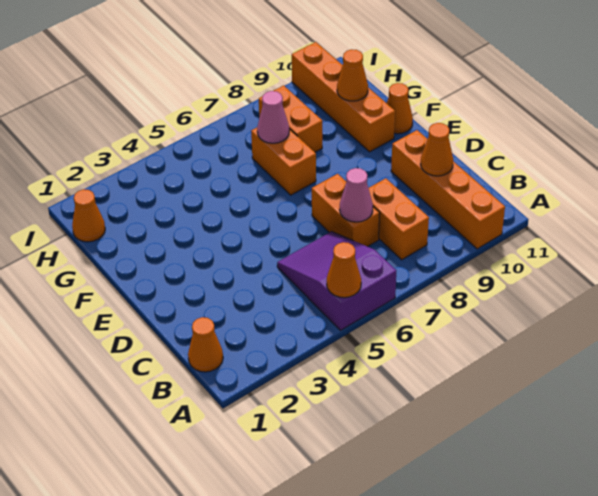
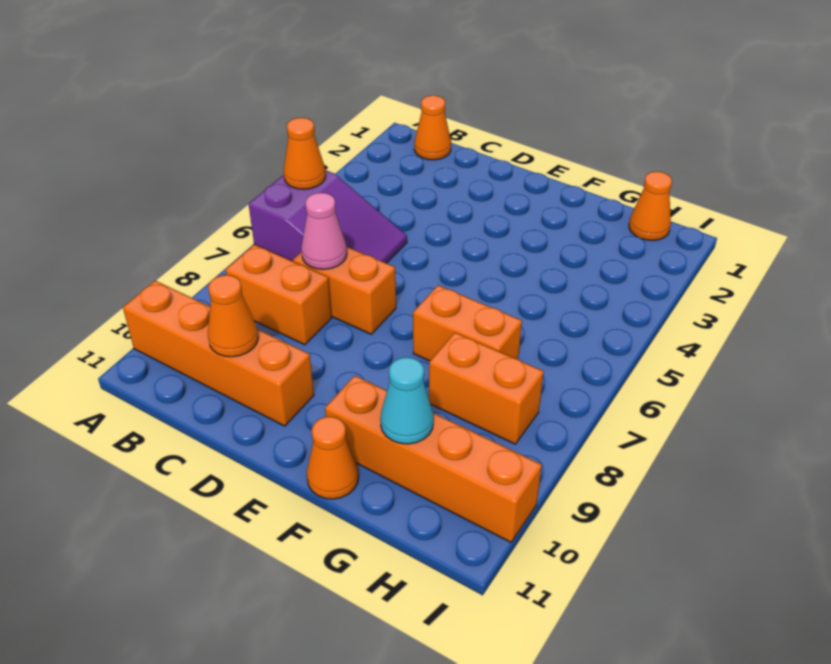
pink cone G7 level 2 -> none
orange cone G10 level 2 -> cyan cone G10 level 2

